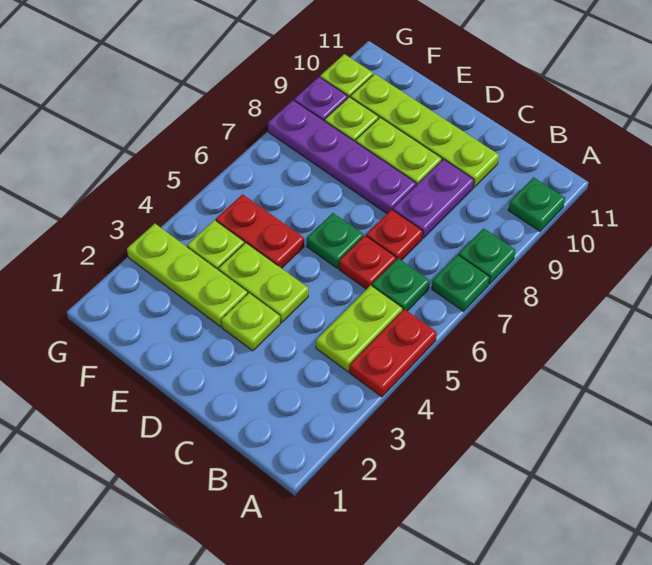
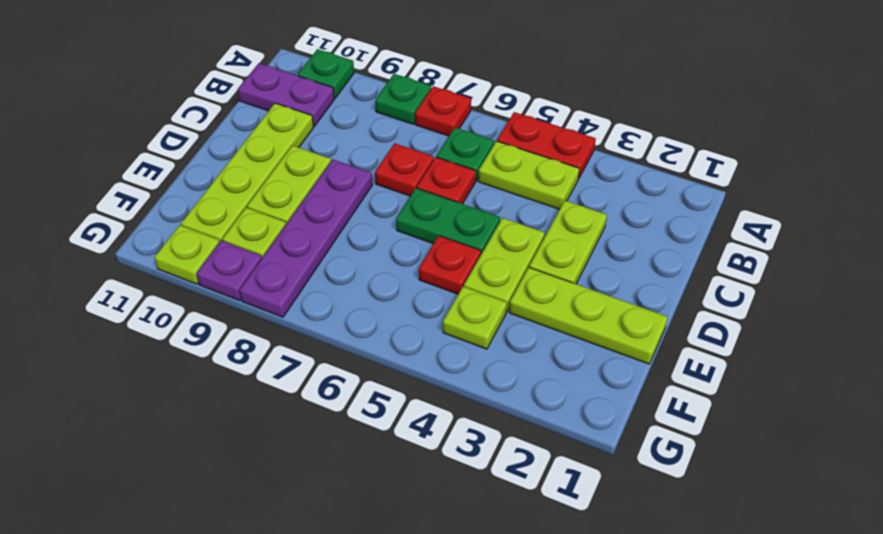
green plate A7 level 1 -> red plate A7 level 1
purple plate C8:C9 level 1 -> purple plate B10:B11 level 1
lime plate D3 level 1 -> lime plate C3:D3 level 1
green plate D6 level 1 -> green plate D5:D6 level 1
lime plate E3:G3 level 1 -> lime plate E1:E3 level 1
red plate E5:F5 level 1 -> red plate E5 level 1

